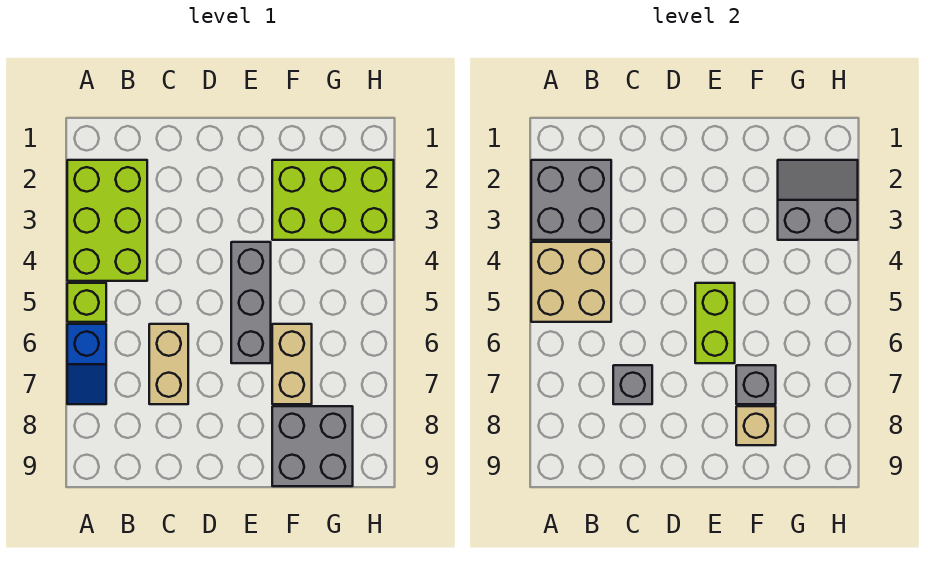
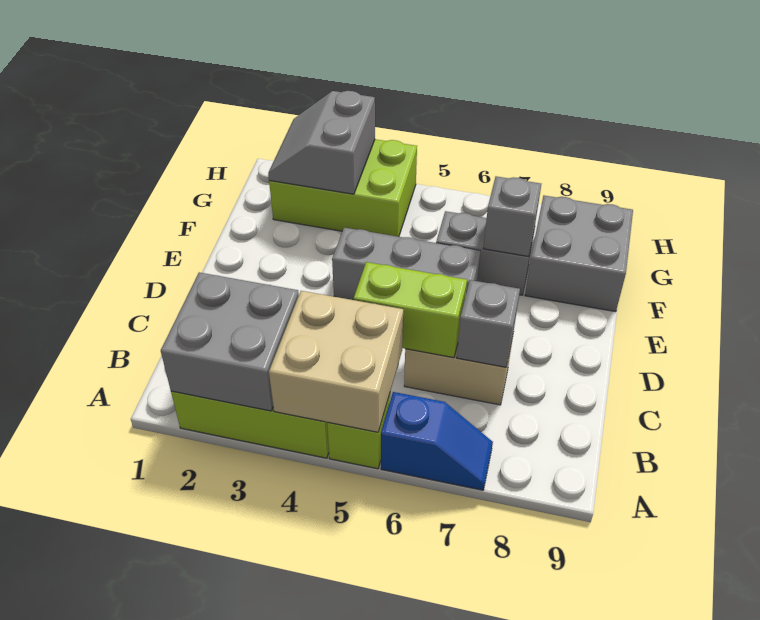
lime brick E5:E6 level 2 -> lime brick C5:C6 level 2
lime brick F2:H3 level 1 -> lime brick G2:H4 level 1
tan brick F6:F7 level 1 -> grey brick F6:F7 level 1
tan brick F8 level 2 -> none

